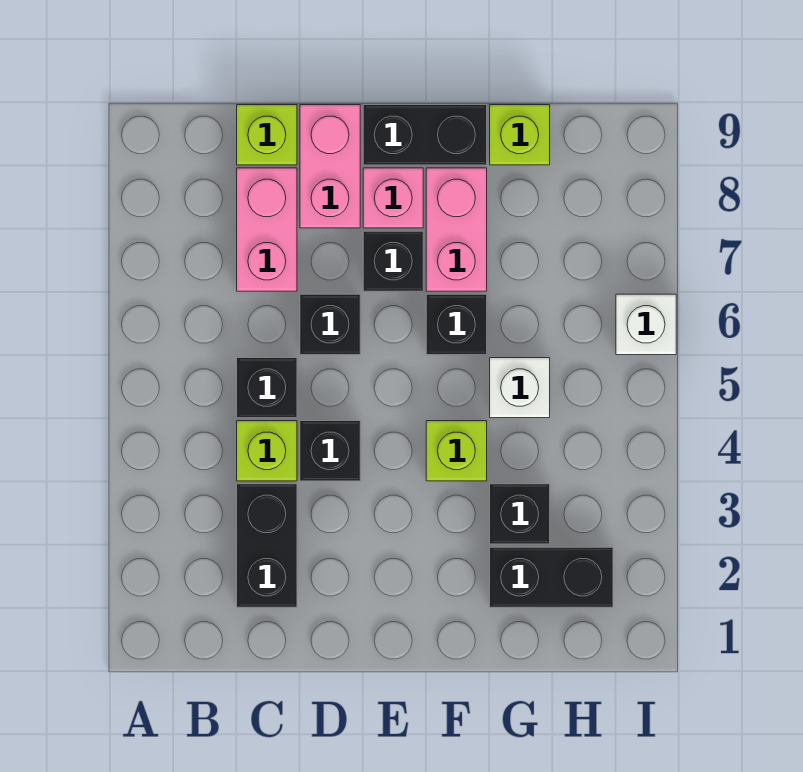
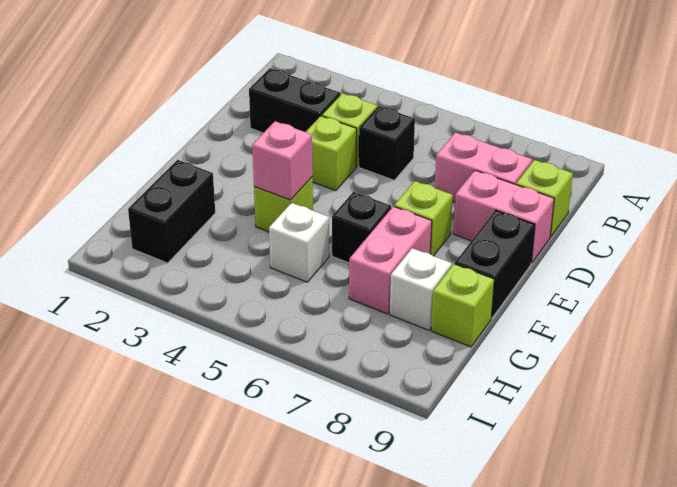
black brick D4 level 1 -> lime brick D4 level 1
black brick D6 level 1 -> none
black brick E7 level 1 -> lime brick E7 level 1
pink brick E8 level 1 -> pink brick F4 level 2
pink brick F7:F8 level 1 -> pink brick F7:G7 level 1
black brick G3 level 1 -> none
white brick I6 level 1 -> white brick G8 level 1

